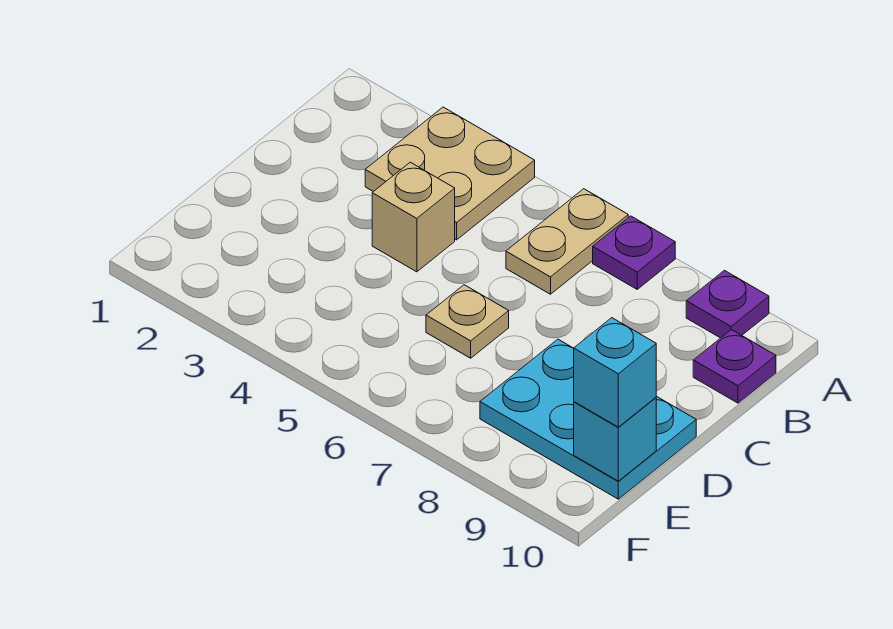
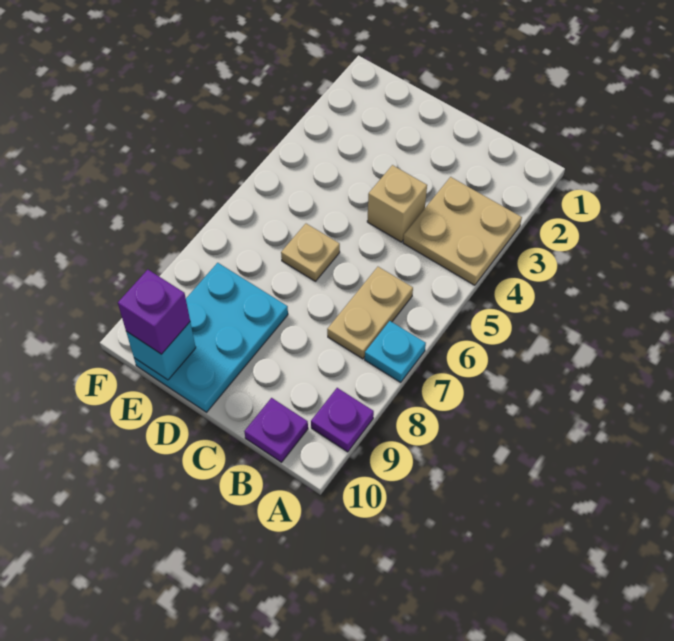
tan plate A6:B6 level 1 -> tan plate B6:B7 level 1
purple plate A7 level 1 -> cyan plate A7 level 1
cyan brick E10 level 3 -> purple brick E10 level 3

